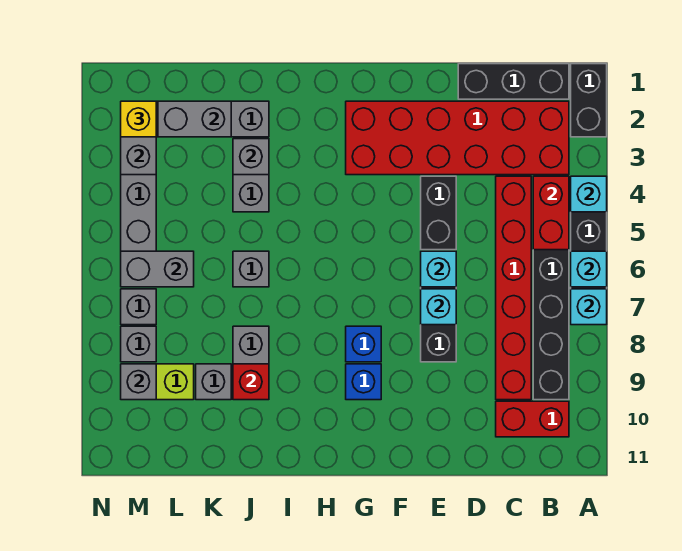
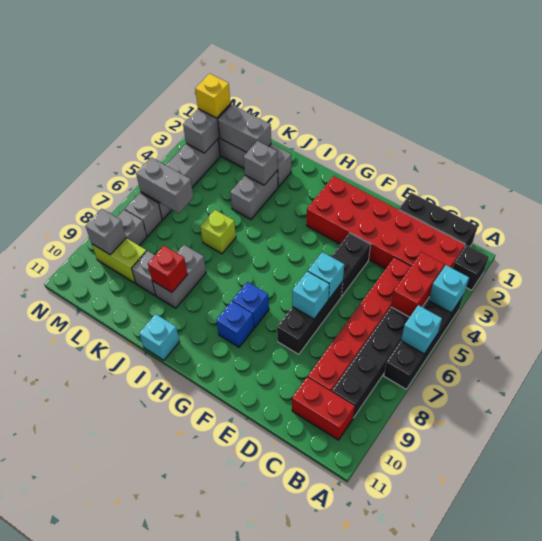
black brick A1:A2 level 1 -> black brick A2 level 1
cyan brick A7 level 2 -> cyan brick I11 level 1
grey brick J6 level 1 -> lime brick J6 level 1

